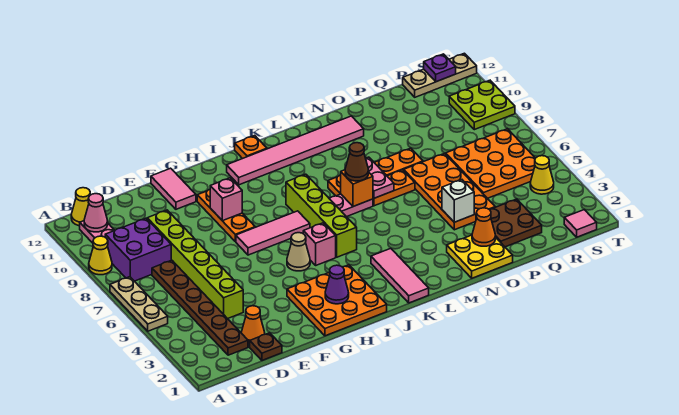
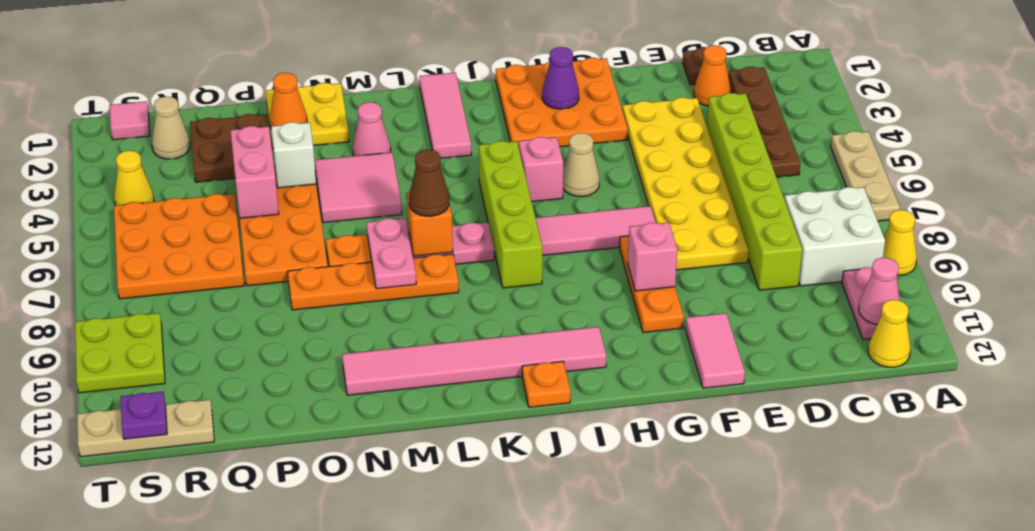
purple brick B8:C9 level 1 -> white brick B8:C9 level 1
brown plate C2:C7 level 1 -> brown plate C2:C5 level 1
none -> yellow plate E3:F8 level 1
none -> pink cone M3 level 1
none -> pink tile M4:N5 level 1
none -> pink brick P4:P5 level 2
none -> tan cone R2 level 1

